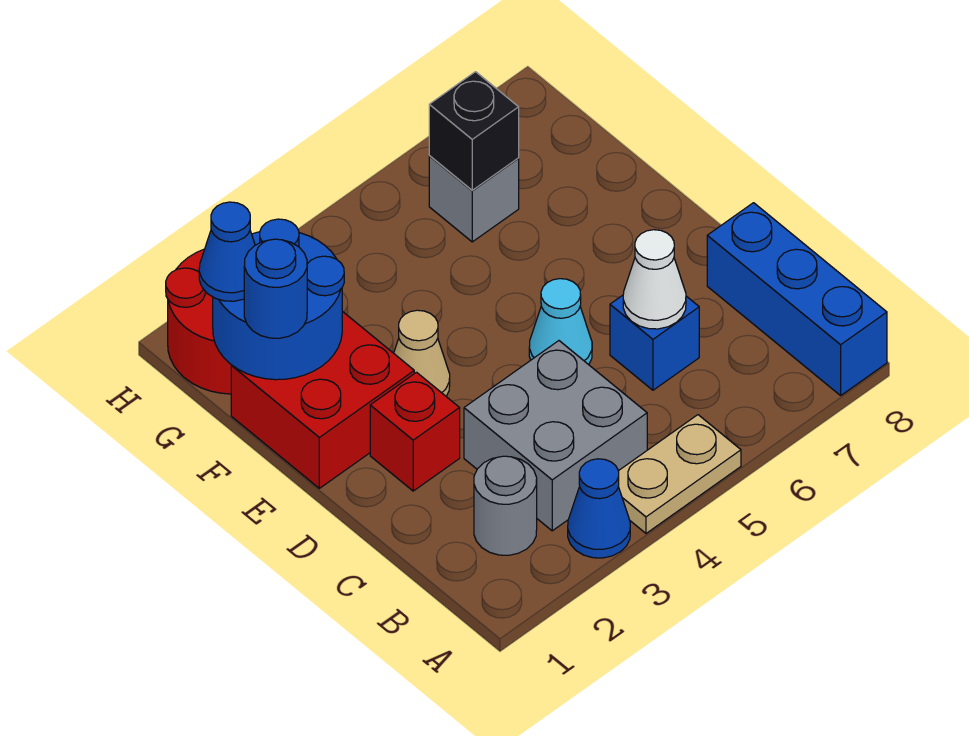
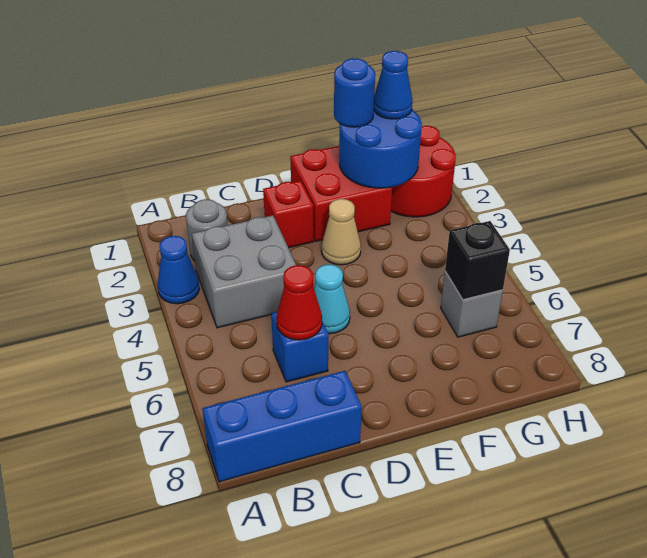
tan plate A4:A5 level 1 -> none
white cone C6 level 2 -> red cone C6 level 2

